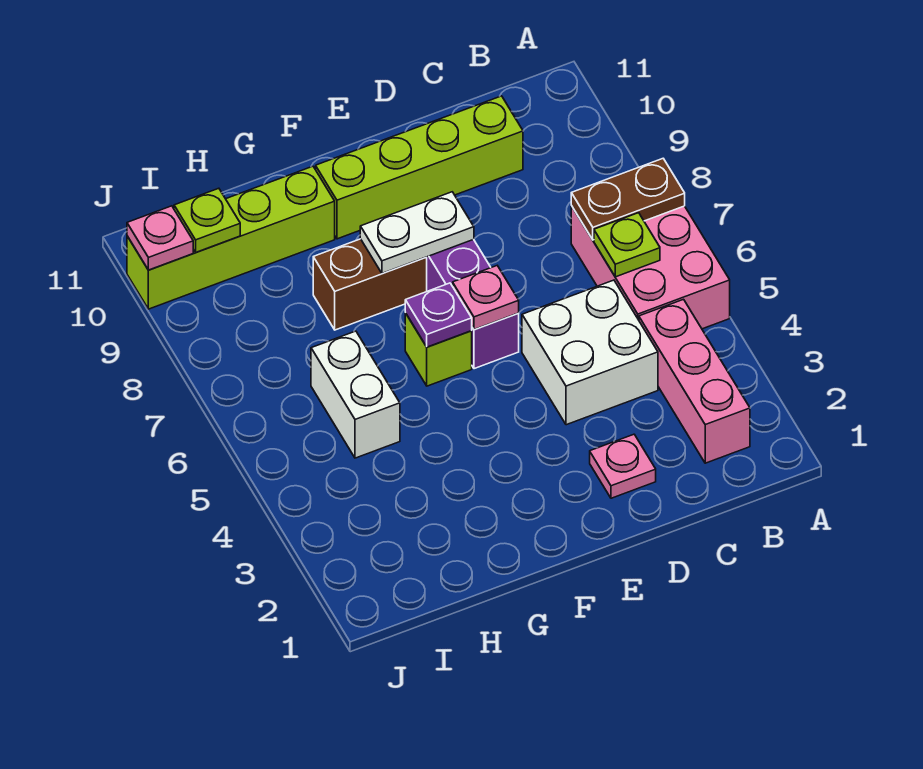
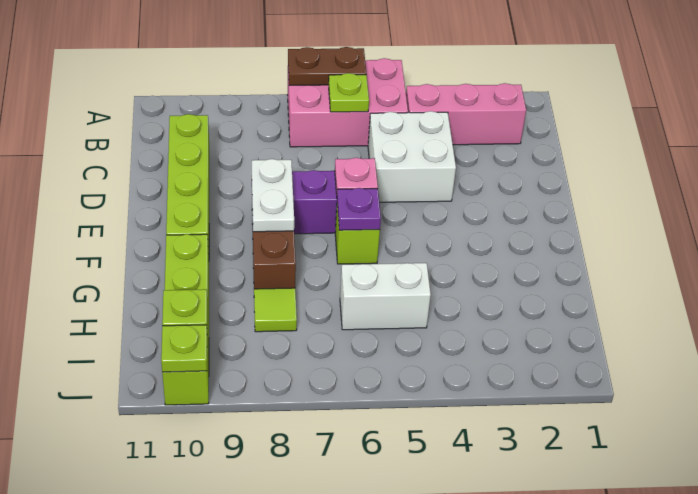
brown plate A7:B7 level 2 -> brown plate A6:A7 level 2
pink plate D2 level 1 -> none
none -> lime tile H8 level 1
pink plate J10 level 2 -> lime plate J10 level 2

